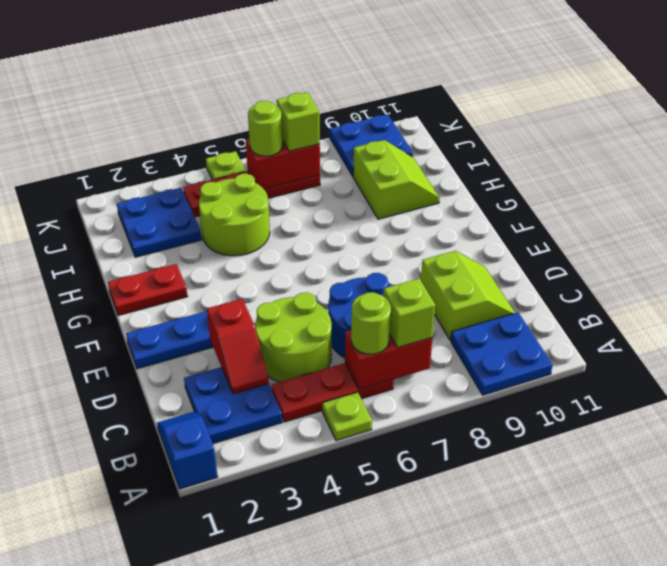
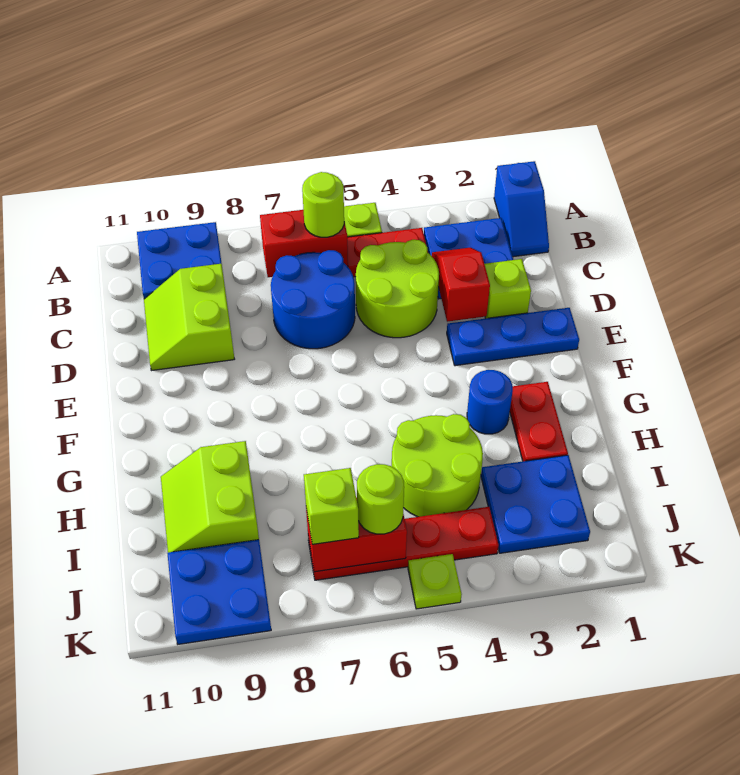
lime brick B7 level 3 -> lime brick D2 level 1
red plate G1:G2 level 1 -> red plate G2:H2 level 1
none -> blue round brick G3 level 1

